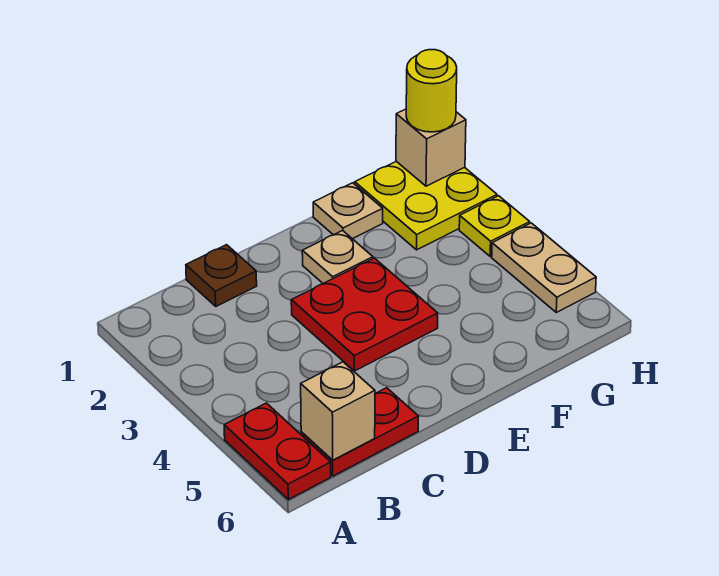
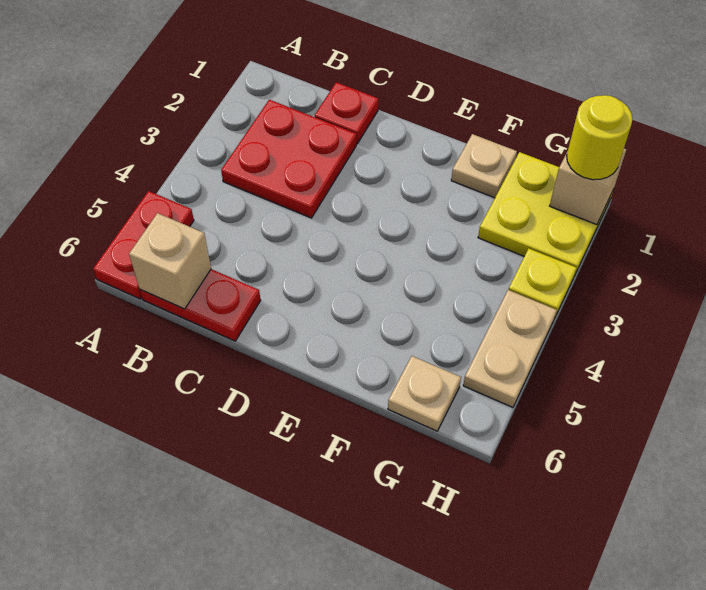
brown plate C1 level 1 -> red plate C1 level 1
red plate D3:E4 level 1 -> red plate B2:C3 level 1
tan plate E2 level 1 -> tan plate G6 level 1

